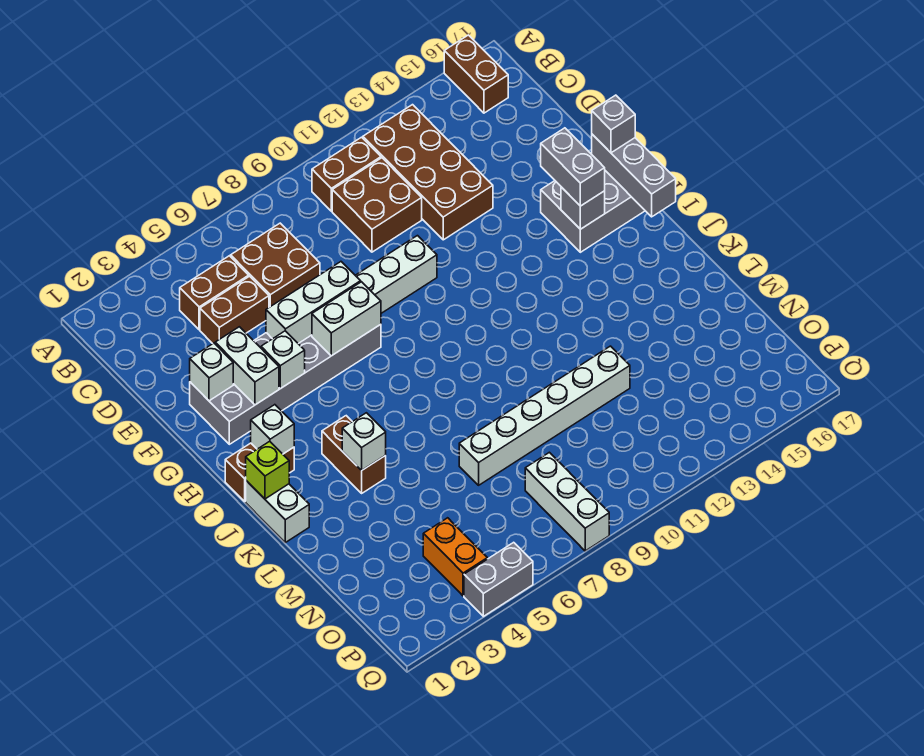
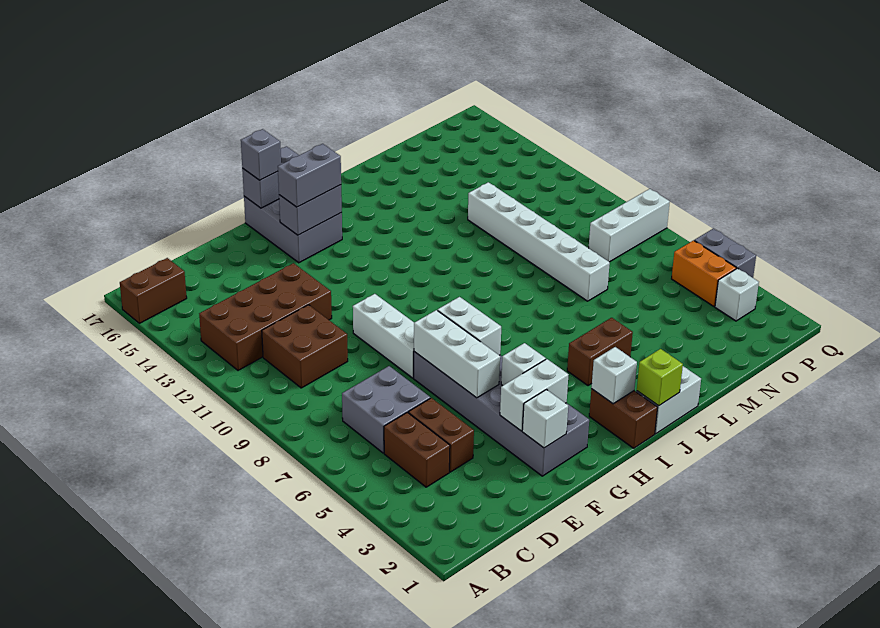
brown brick B10:B11 level 1 -> none
brown brick C6:D7 level 1 -> grey brick C6:D7 level 1
grey brick G17:I17 level 2 -> grey brick G17:H17 level 2
grey brick H15 level 2 -> grey brick G15:H15 level 2
white brick K4 level 2 -> white brick P3 level 1
orange brick O4:P4 level 1 -> orange brick P4:P5 level 1

